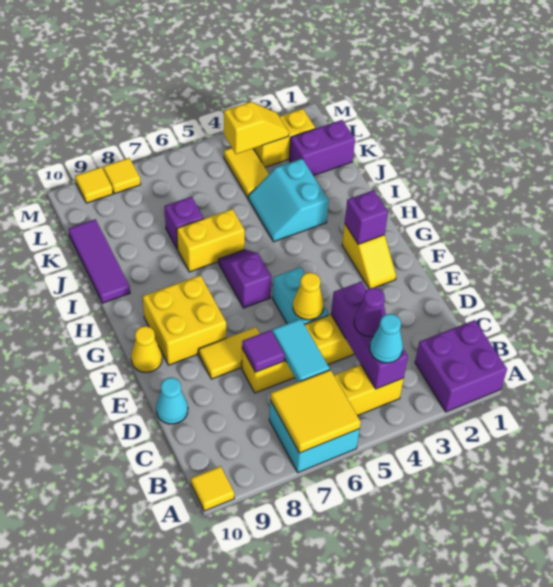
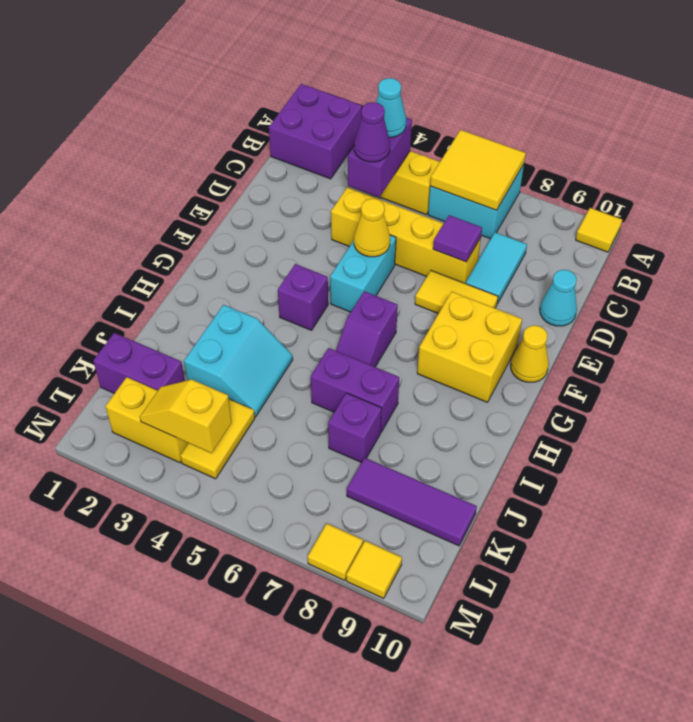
purple brick B4:D4 level 2 -> purple brick B4:C4 level 2
cyan tile C6:D6 level 2 -> cyan tile C8:D8 level 1
yellow slope F2:G2 level 1 top G -> none
purple brick G2 level 2 -> purple brick G4 level 1
yellow brick I6:I7 level 1 -> purple brick I6:I7 level 1
purple tile I10:K10 level 1 -> purple tile K8:K10 level 1

